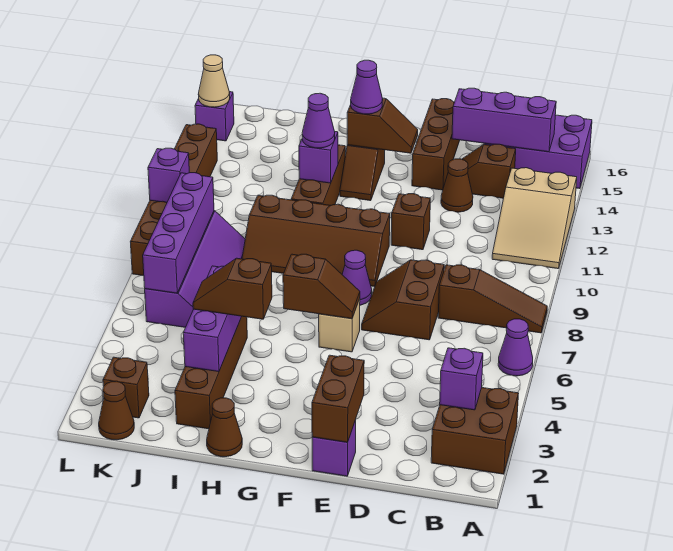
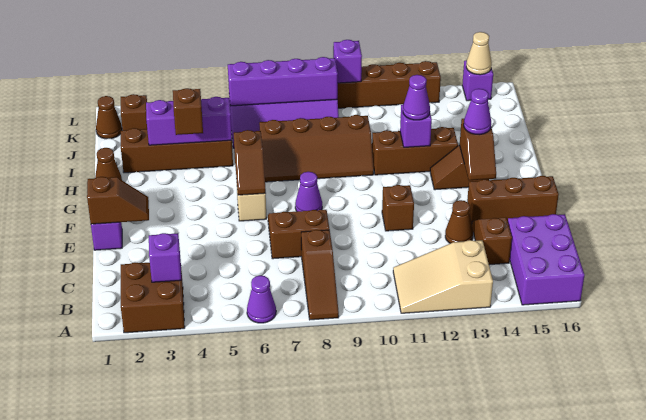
purple brick B15:D15 level 2 -> none
brown brick E1:E2 level 2 -> brown slope E1:E2 level 2 top 1
brown slope F9:I10 level 1 top 10 -> brown slope H7:I10 level 1 top I

